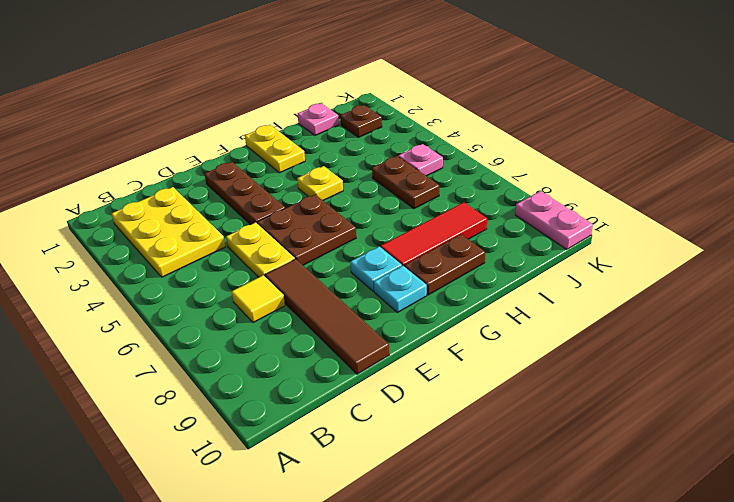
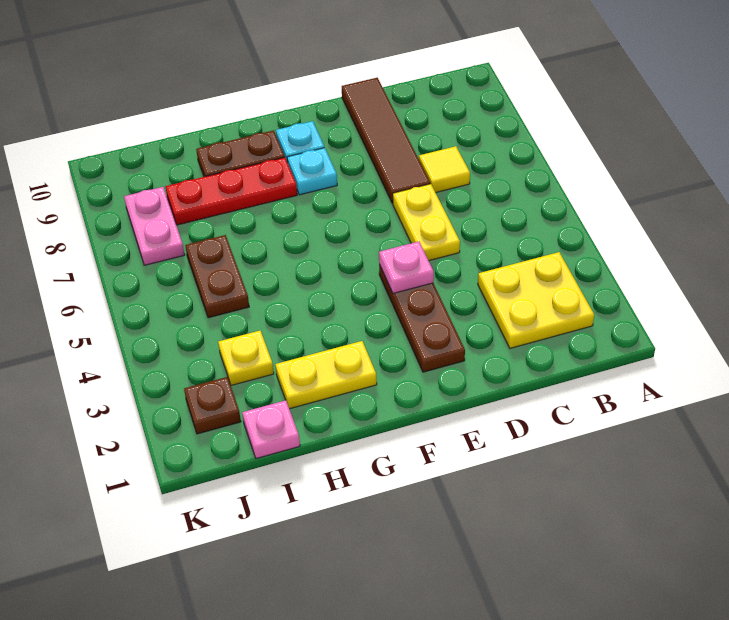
yellow plate B2:C4 level 1 -> yellow plate B2:C3 level 1
brown plate E5:F6 level 1 -> none
yellow plate G1:G2 level 1 -> yellow plate G2:H2 level 1
yellow plate G4 level 1 -> yellow plate I3 level 1
red tile G8:I8 level 1 -> red plate G8:I8 level 1
pink plate J5 level 1 -> pink plate E4 level 2
pink plate K9:K10 level 1 -> pink plate J7:J8 level 1

